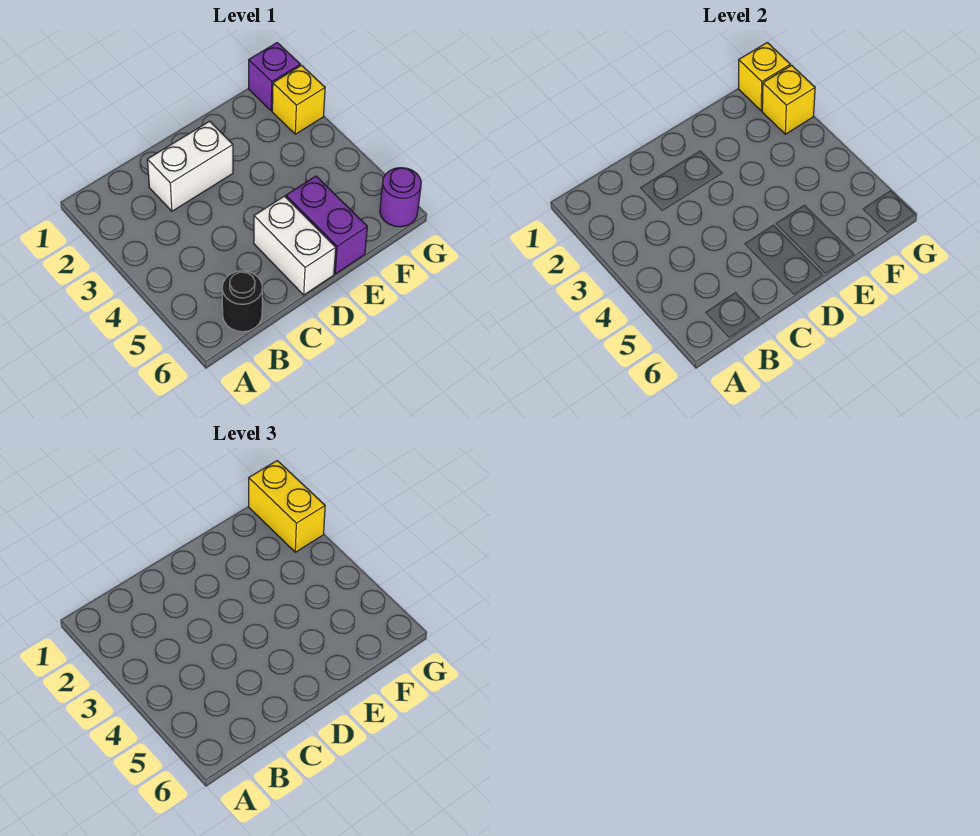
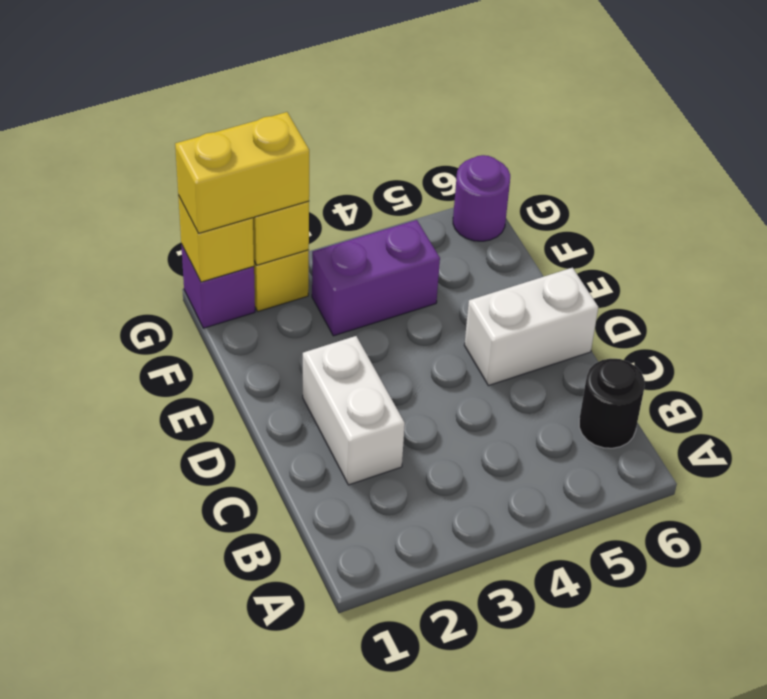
purple brick E5:E6 level 1 -> purple brick F3:F4 level 1

